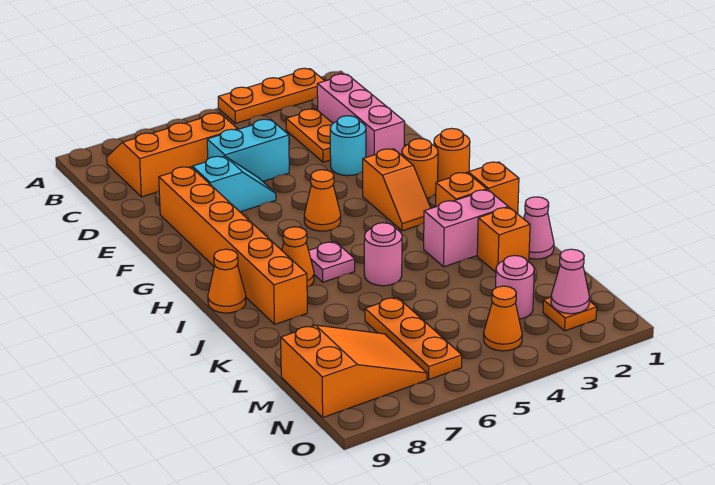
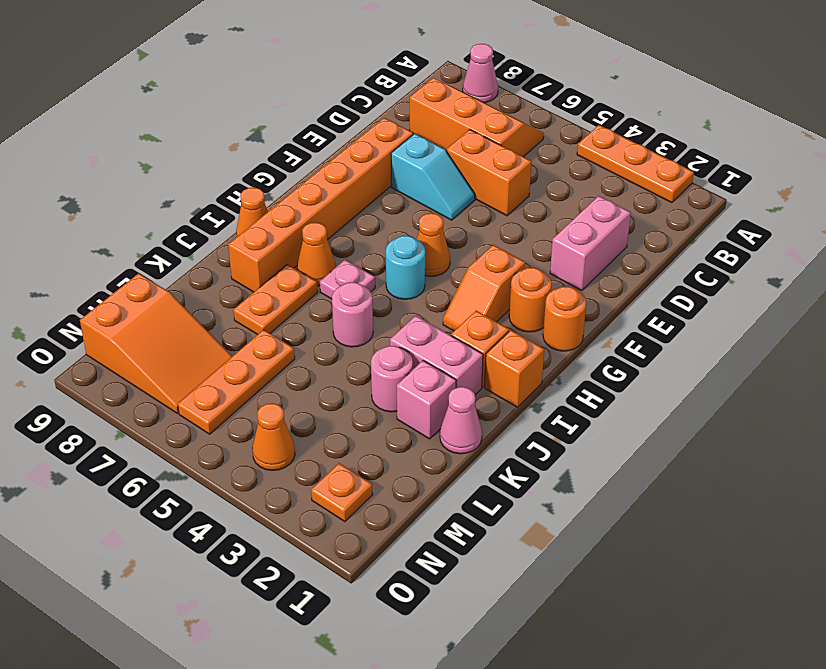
pink brick C2:E2 level 1 -> pink brick D2:E2 level 1
orange plate C3:D3 level 1 -> orange plate J7:K7 level 1
cyan brick D5:D6 level 1 -> orange brick D5:D6 level 1
cyan round brick E3 level 1 -> cyan round brick H5 level 1
orange brick K2 level 1 -> pink brick K2 level 1
pink round brick M3 level 1 -> pink round brick K3 level 1
pink cone N2 level 2 -> pink cone A8 level 1

